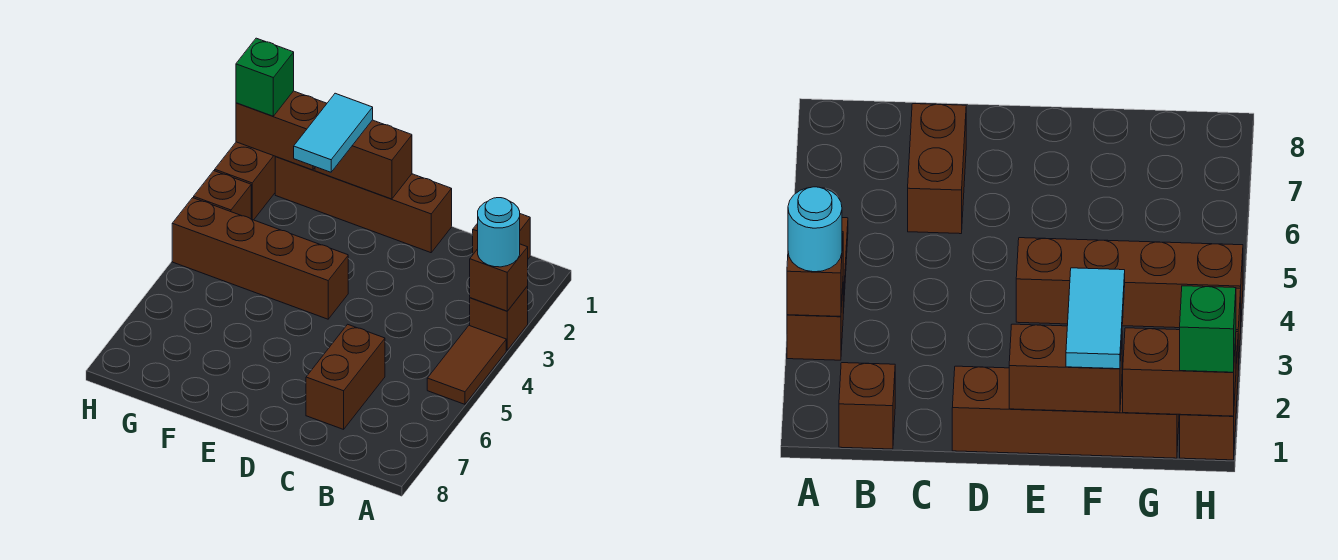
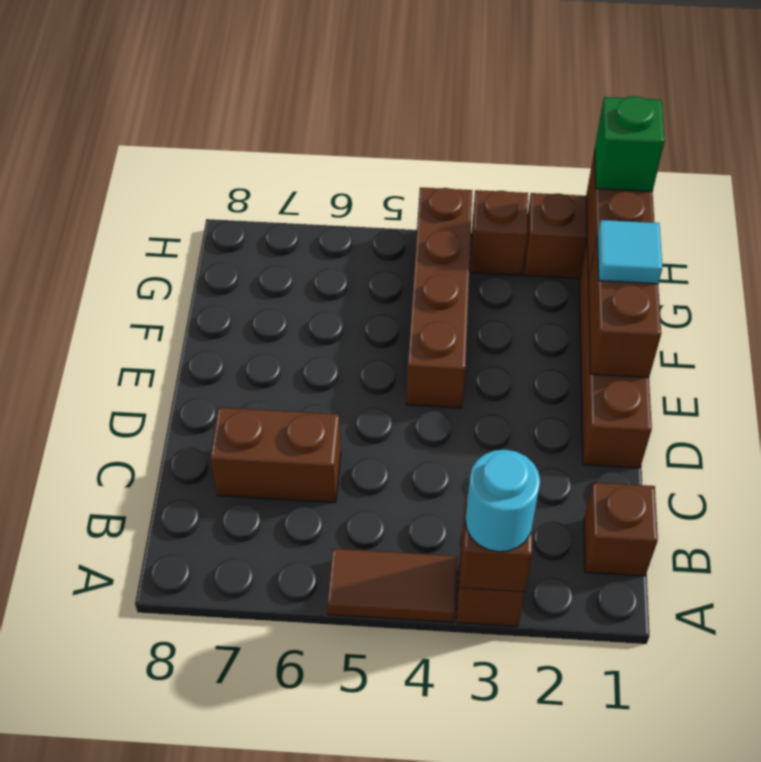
cyan tile F1:F2 level 3 -> cyan tile F1 level 3

